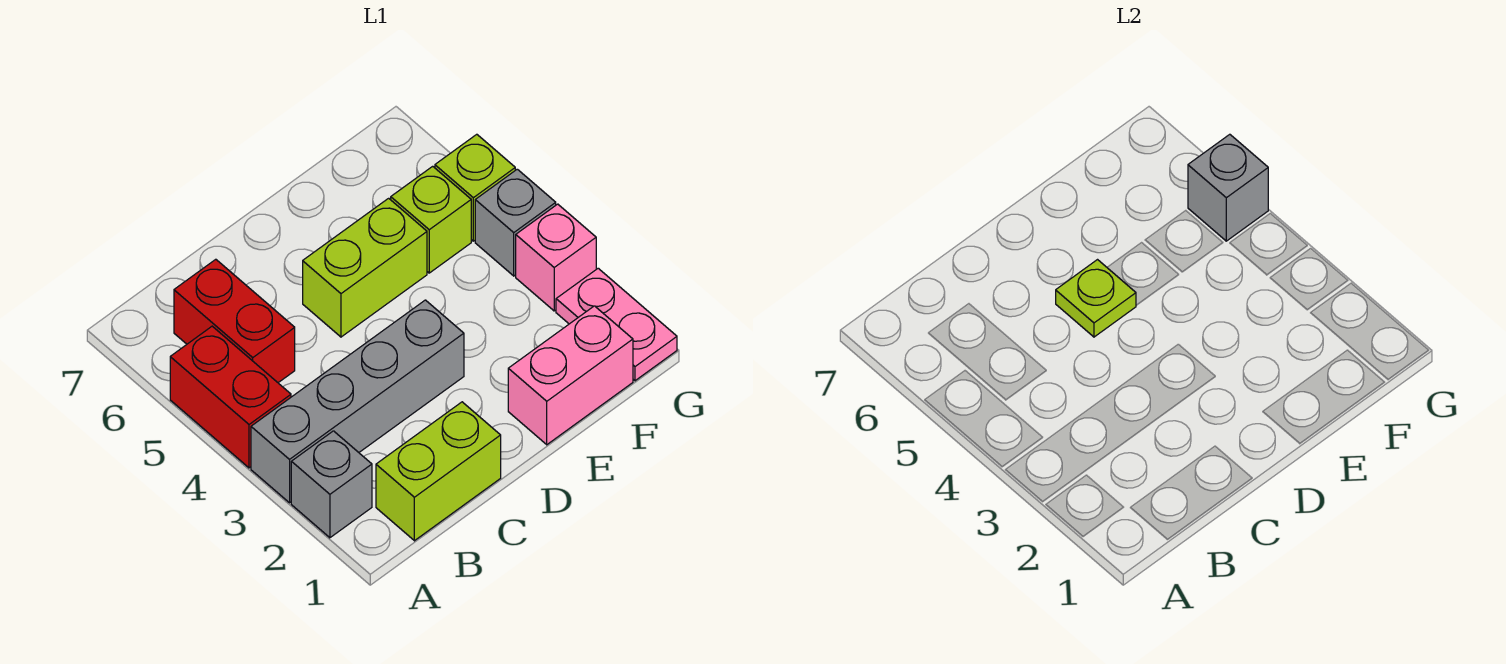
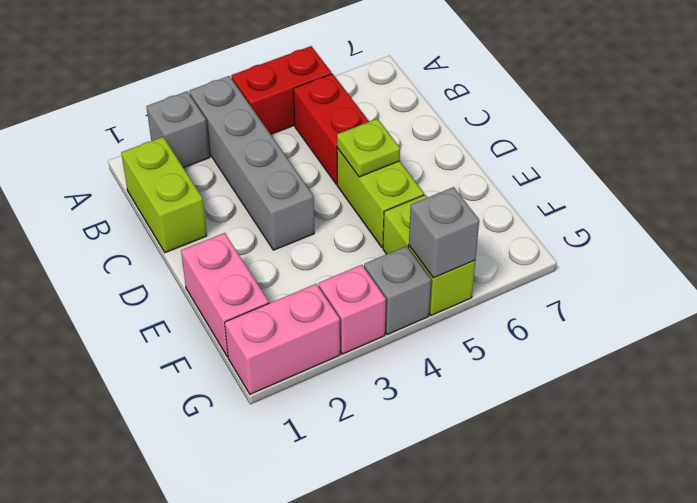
red brick B5:B6 level 1 -> red brick B5:C5 level 1
pink plate G1:G2 level 1 -> pink brick G1:G2 level 1

